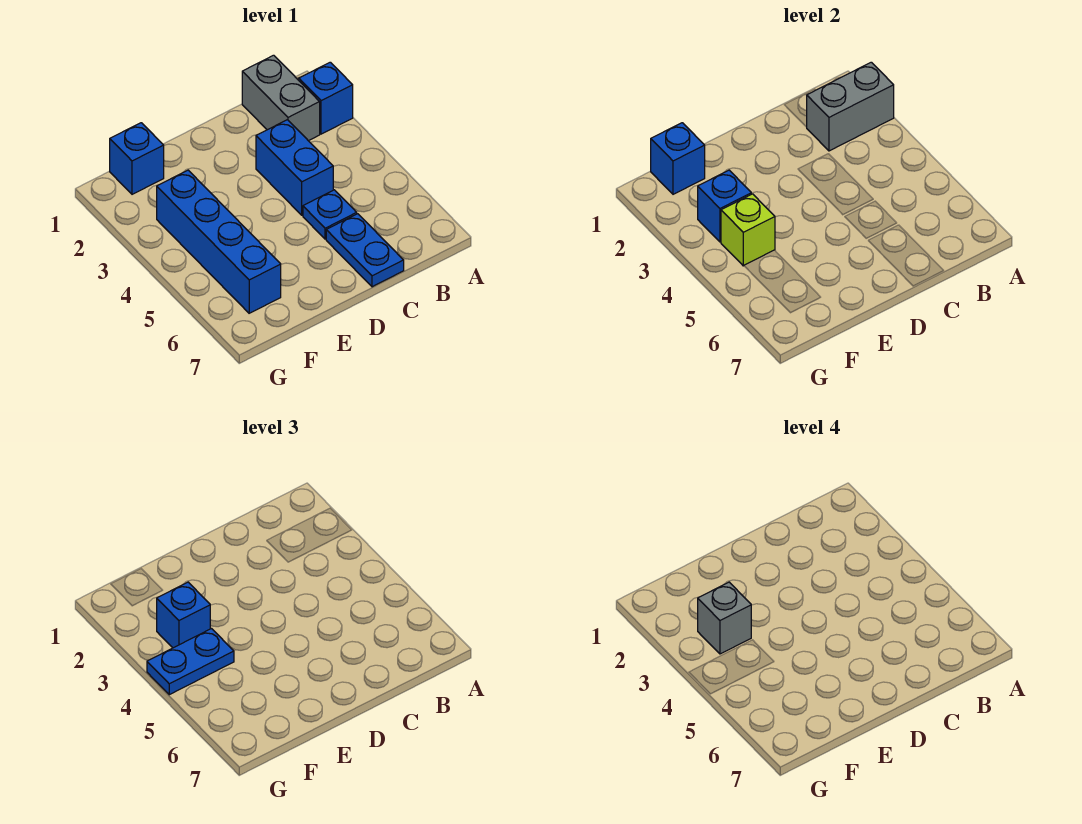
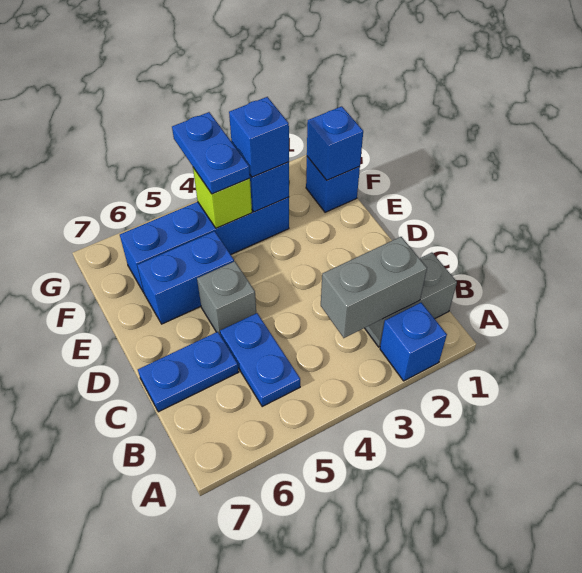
grey brick A2:B2 level 2 -> grey brick B2:B3 level 2
blue brick C3:C4 level 1 -> blue brick E5:E6 level 1
blue plate C5 level 1 -> blue plate B5:C5 level 1
grey brick F3 level 4 -> grey brick D5 level 1

